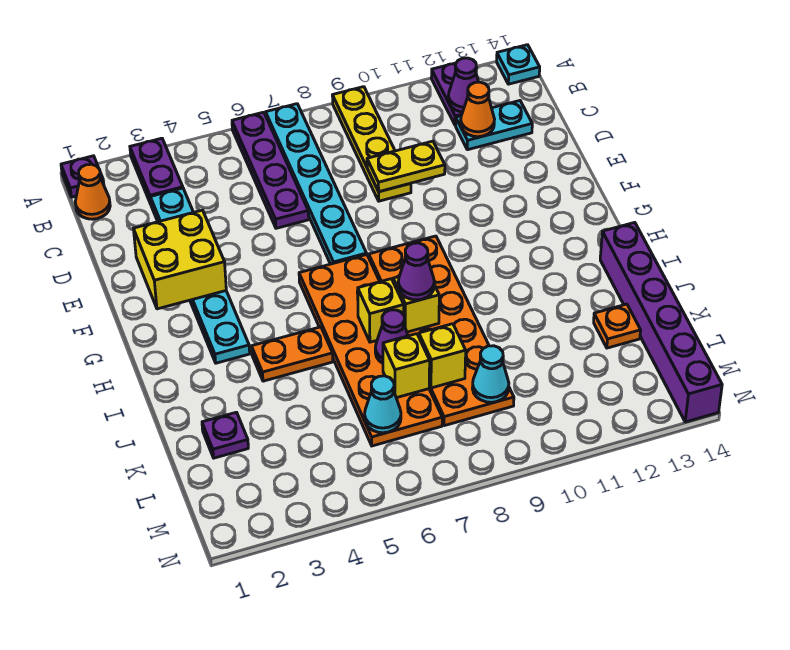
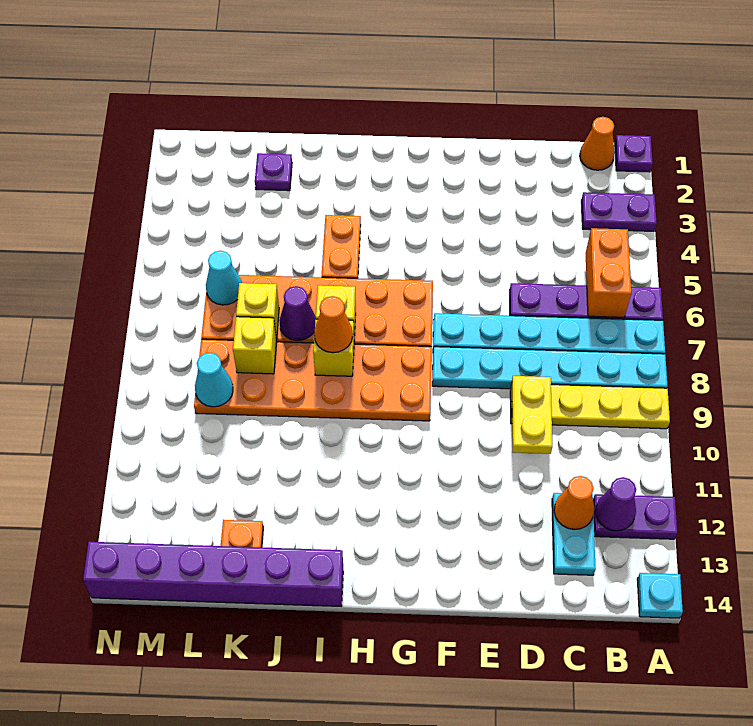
none -> orange brick B5:B6 level 2
cyan plate C3:H3 level 1 -> cyan plate A8:F8 level 1
yellow brick E2:F3 level 2 -> none
purple cone I8 level 3 -> orange cone I8 level 3

